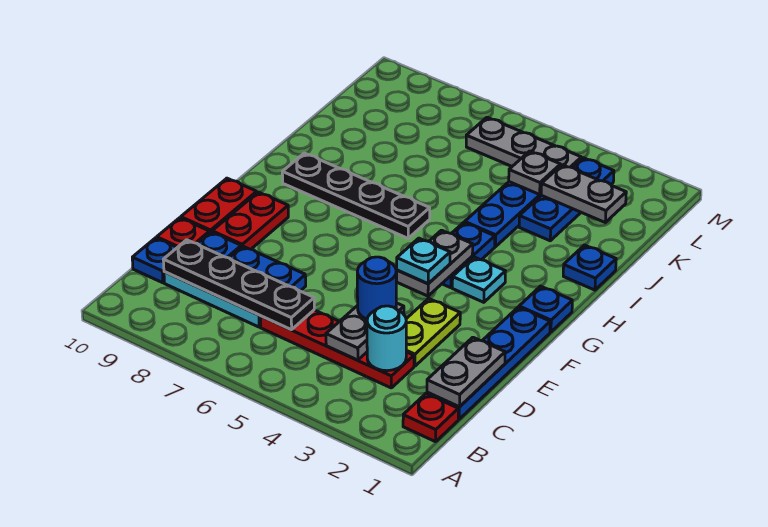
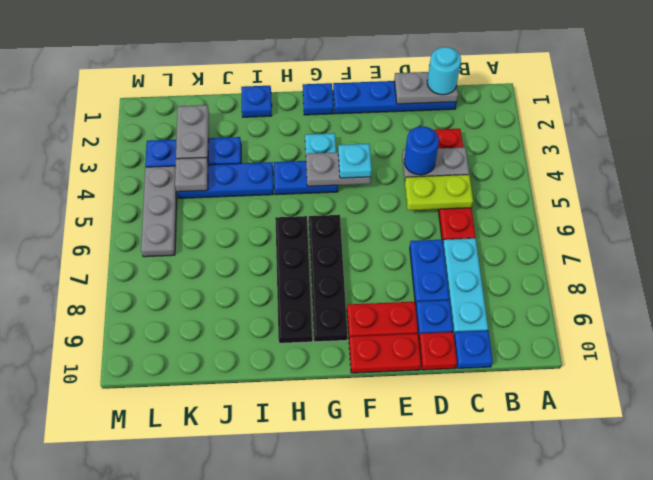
red plate B1 level 1 -> none
cyan round brick C3 level 2 -> cyan round brick C1 level 3
black plate C6:C9 level 2 -> black plate G6:G9 level 1
lime plate D3:E3 level 1 -> lime plate C5:D5 level 2

